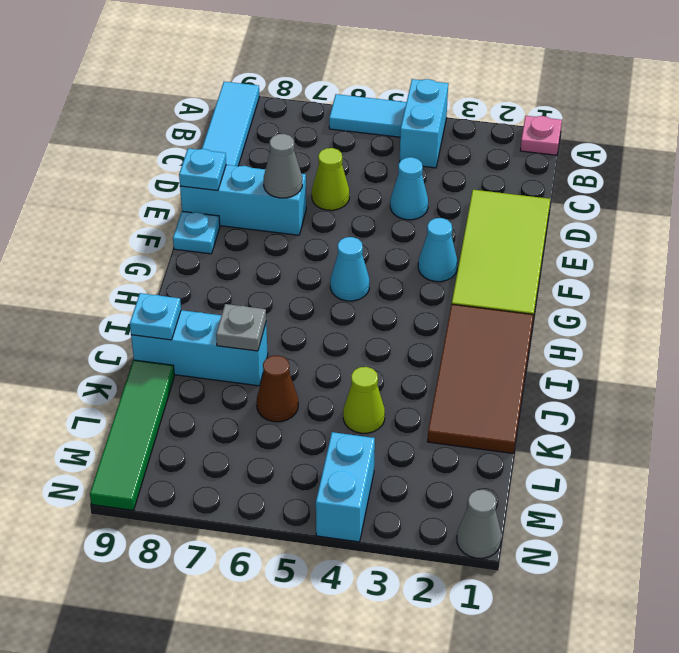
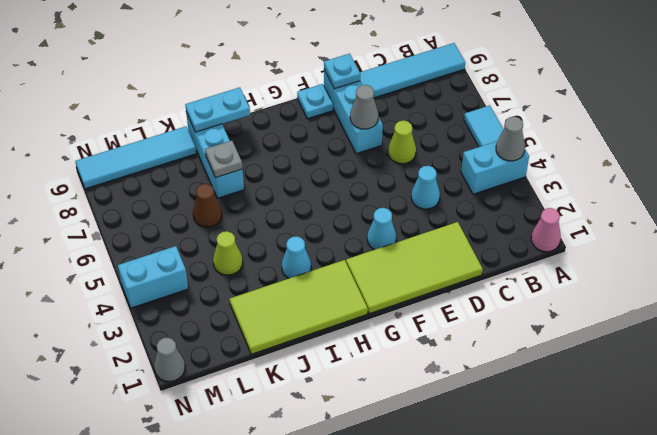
pink plate A1 level 1 -> pink cone A1 level 1
none -> grey cone A4 level 2
cyan cone G5 level 1 -> cyan cone I3 level 1
brown tile H1:K2 level 1 -> lime tile H1:K2 level 1
cyan plate J9 level 2 -> cyan plate I9:J9 level 2
green tile K9:N9 level 1 -> cyan tile K9:N9 level 1

